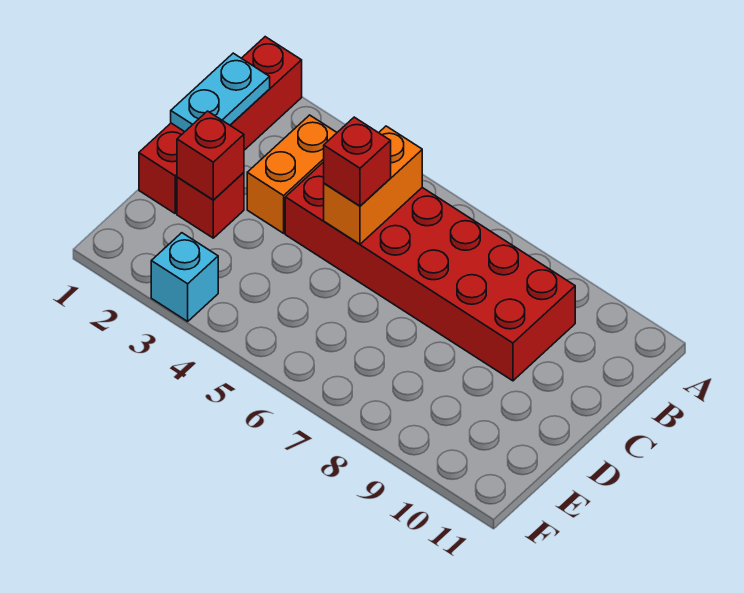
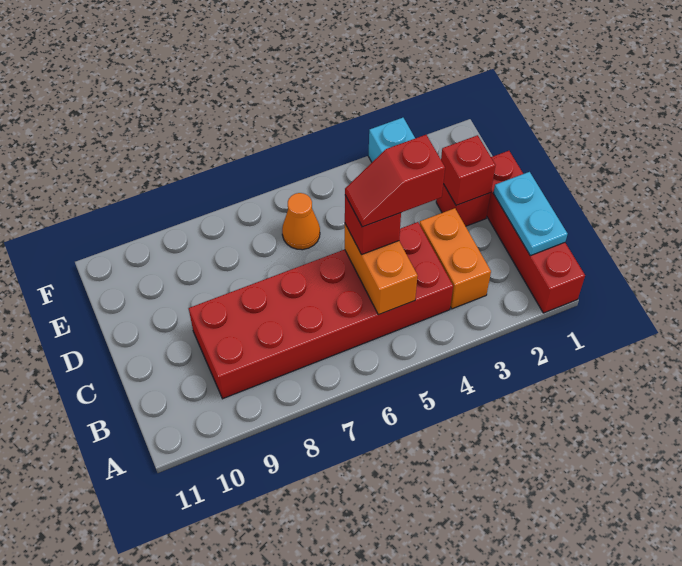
none -> red slope C4:C5 level 4 top 4
none -> orange cone E6 level 1

